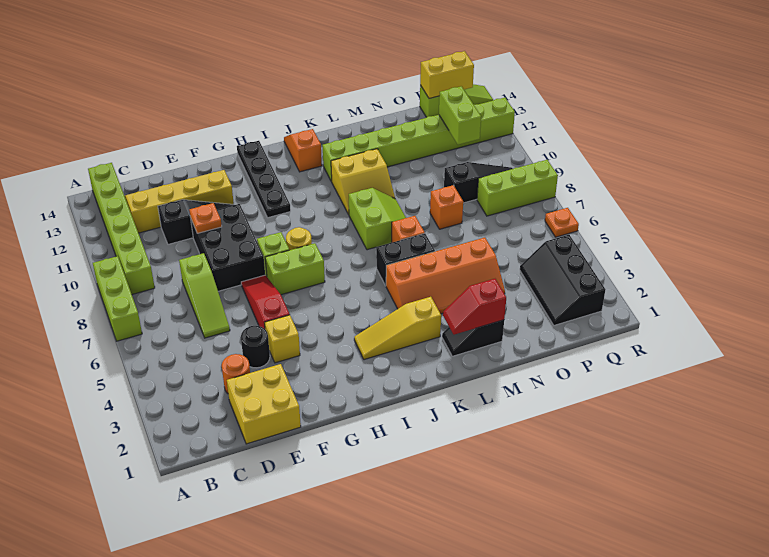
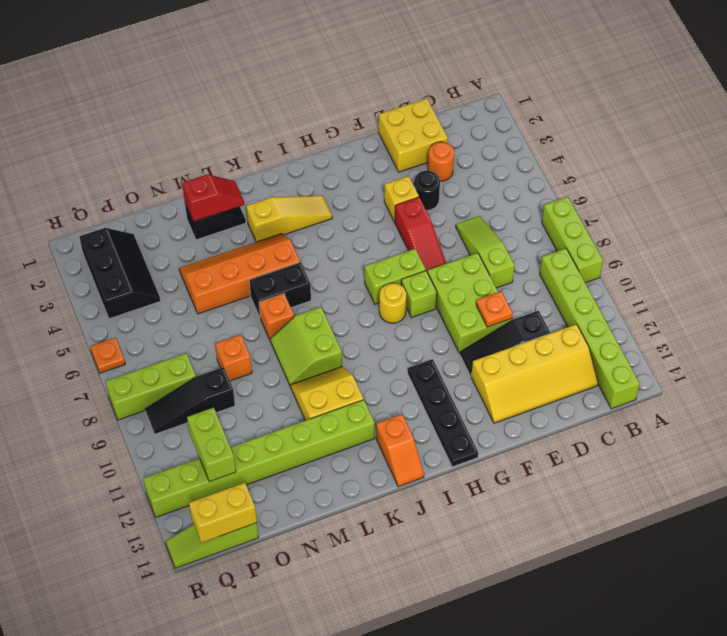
black brick E8:F10 level 1 -> lime brick E8:F10 level 1

